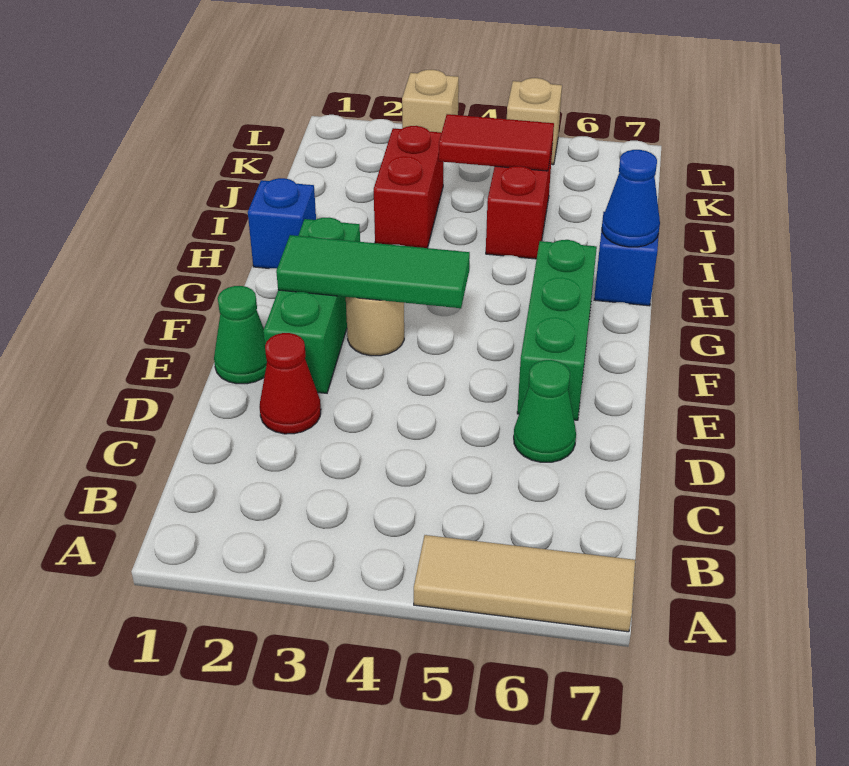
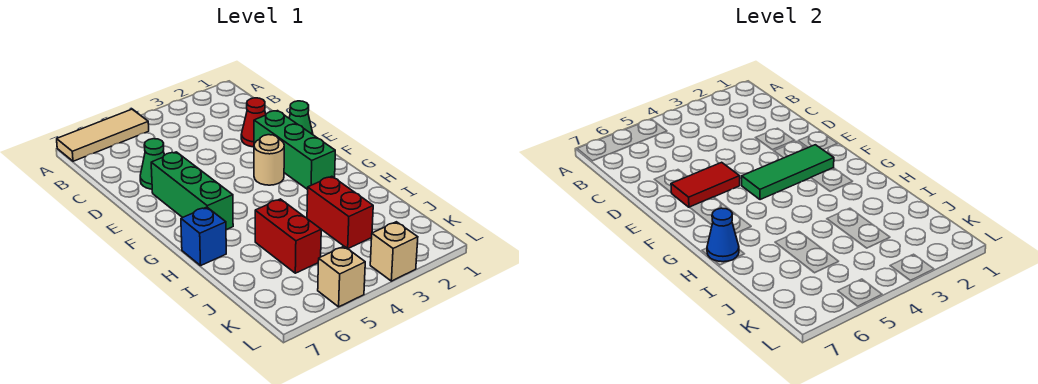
blue brick H1 level 1 -> none
red tile J4:J5 level 2 -> red tile E5:E6 level 2

